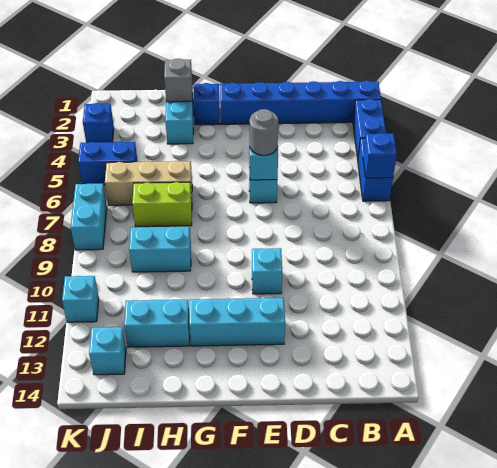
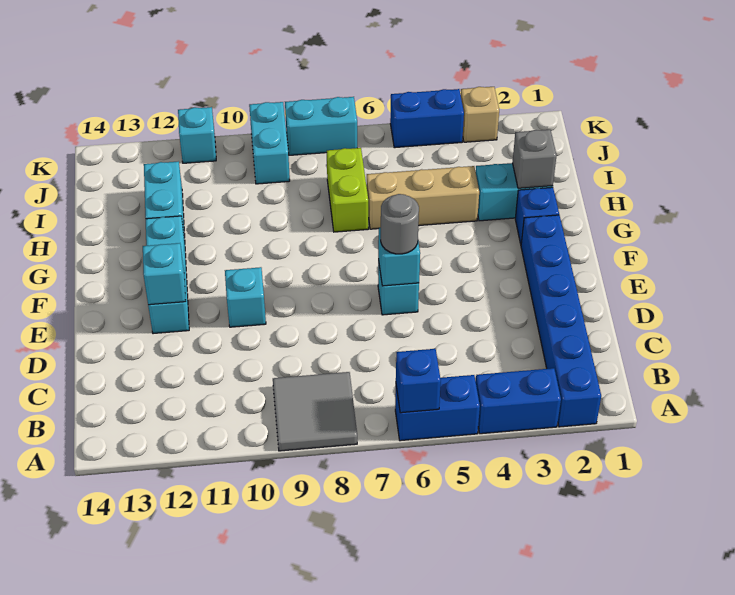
none -> grey tile A8:B9 level 1
tan brick H6:J6 level 1 -> tan brick H4:H6 level 1
cyan brick H9:I9 level 1 -> cyan brick J9:K9 level 1
blue brick J5:K5 level 1 -> blue brick K4:K5 level 1
cyan brick J13 level 1 -> cyan brick E12 level 2
blue brick K3 level 1 -> tan brick K3 level 1

